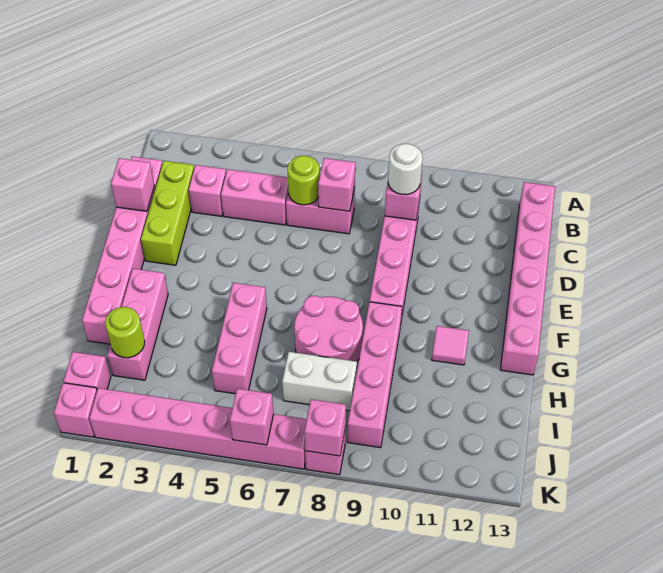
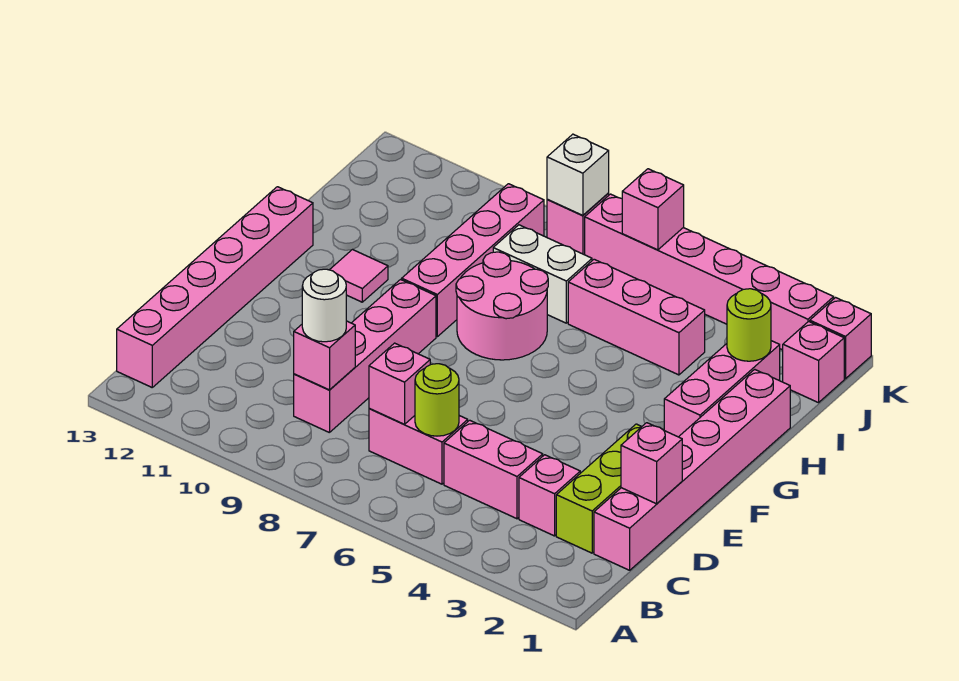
pink brick G5:I5 level 1 -> pink brick I4:I6 level 1
pink brick K8 level 2 -> white brick K8 level 2

